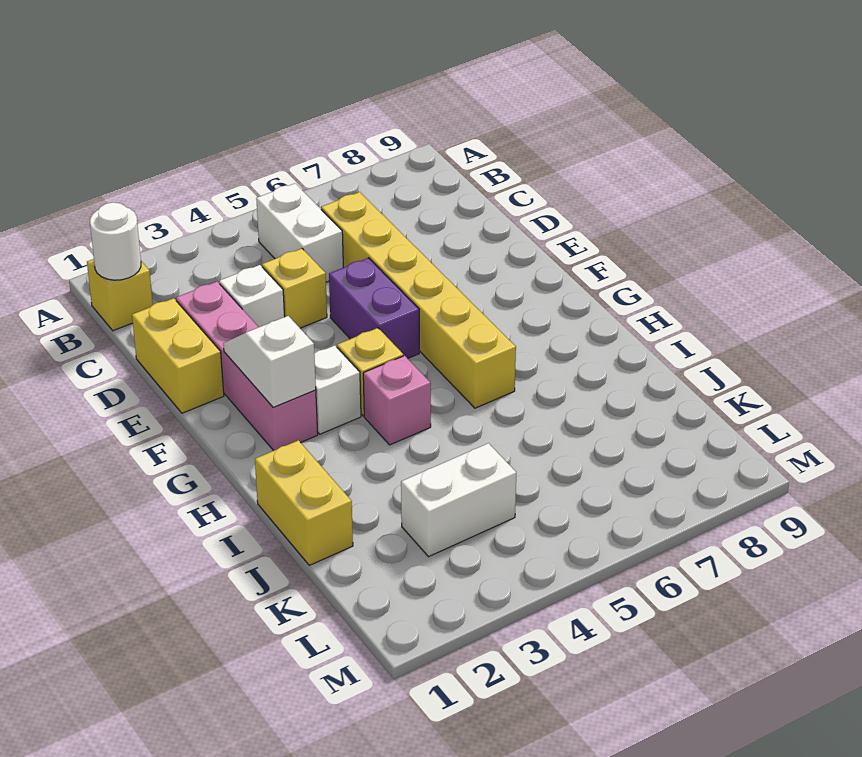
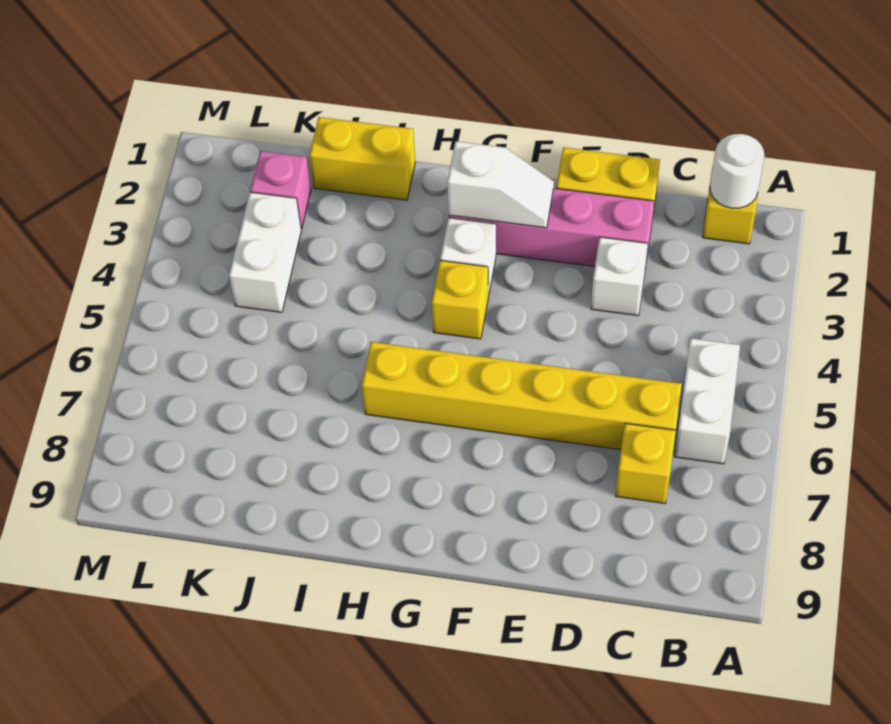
white brick B5:C5 level 1 -> white brick B5:B6 level 1
yellow brick D4 level 1 -> yellow brick C7 level 1
purple brick E5:F5 level 1 -> none
pink brick H4 level 1 -> pink brick K2 level 1

